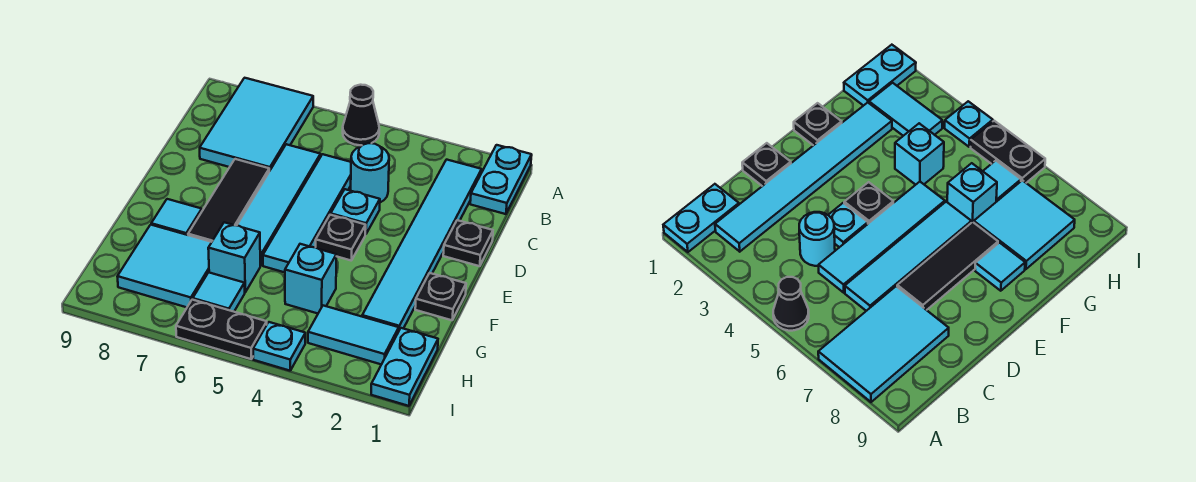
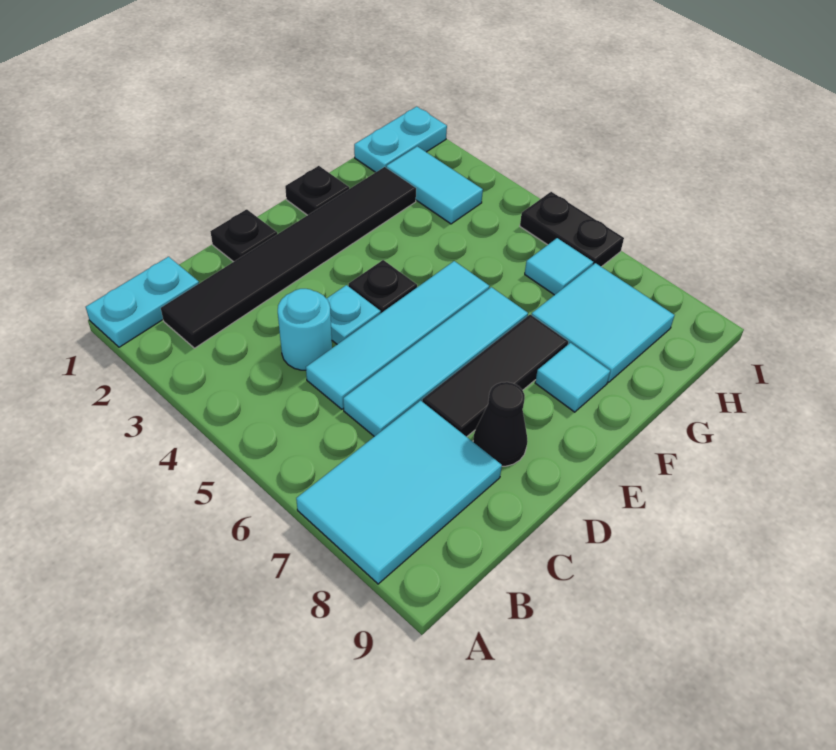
black cone A5 level 1 -> black cone D8 level 1
cyan tile B2:G2 level 1 -> black tile B2:G2 level 1
cyan brick G4 level 1 -> none
cyan brick G6 level 1 -> none
cyan plate I4 level 1 -> none

